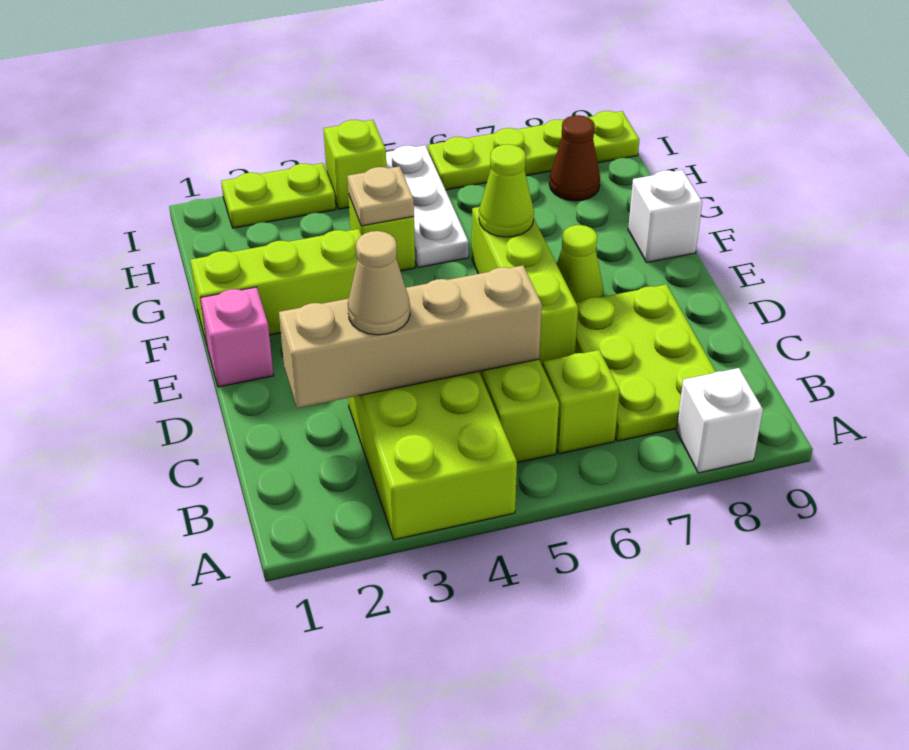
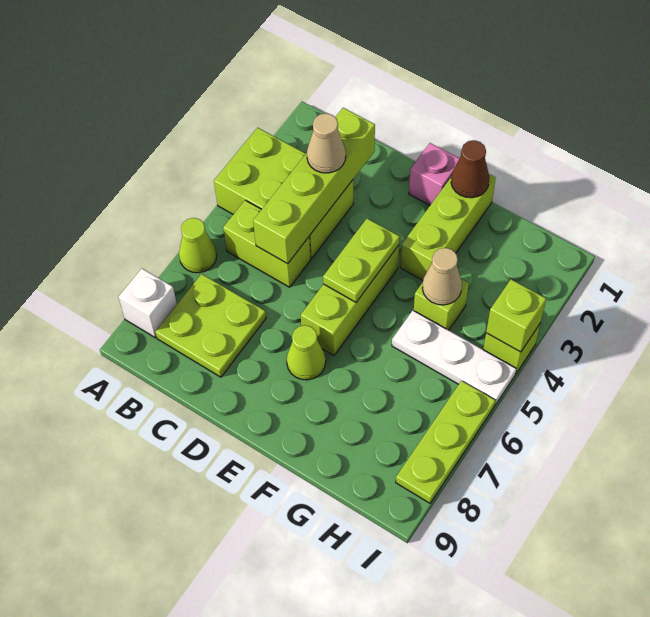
lime brick B6 level 1 -> lime brick I4 level 2
lime plate B7:D8 level 1 -> lime plate B7:C8 level 1
tan brick C2:C5 level 2 -> lime brick C2:C5 level 2
lime brick D6:F6 level 1 -> lime brick E4:E6 level 1
lime cone F6 level 2 -> lime cone A6 level 1
white brick F9 level 1 -> none
tan plate G4 level 2 -> tan cone G4 level 2
brown cone H8 level 1 -> brown cone F1 level 2
lime plate I2:I3 level 1 -> lime plate E4:E5 level 2
lime plate I6:I9 level 1 -> lime plate I6:I8 level 1

